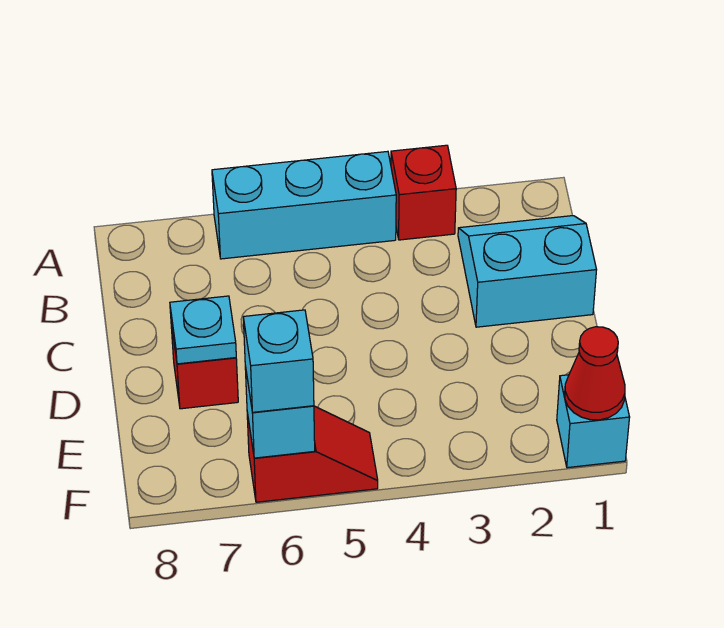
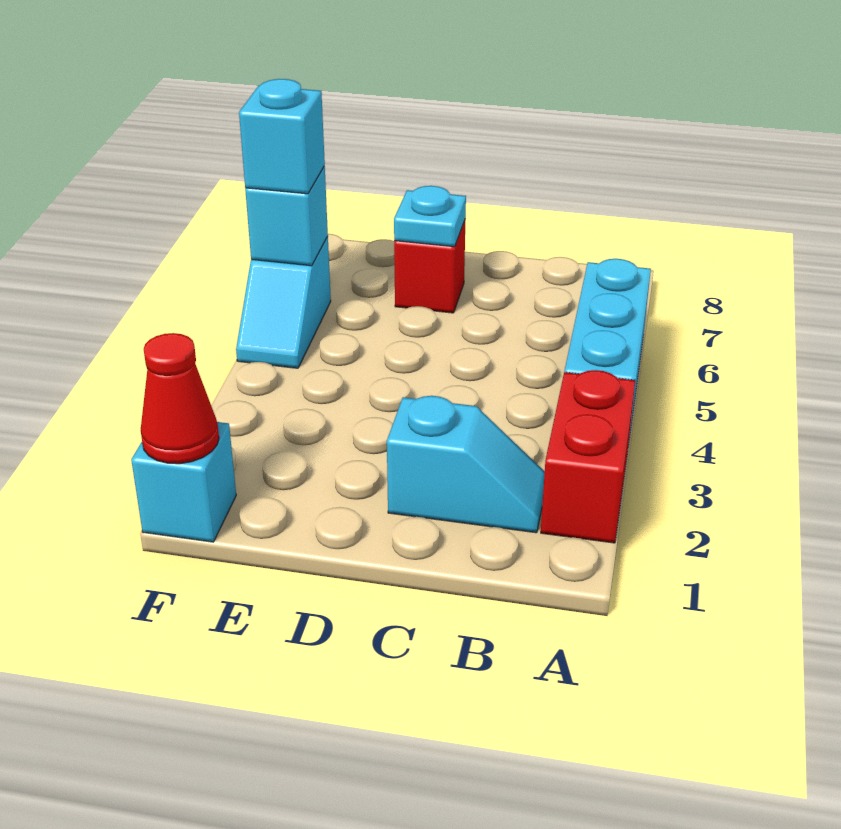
red brick A3 level 1 -> red brick A2:A3 level 1
cyan slope B1:C2 level 1 top C -> cyan slope B2:C2 level 1 top C
red slope F5:F6 level 1 top 6 -> cyan slope F5:F6 level 1 top 6

